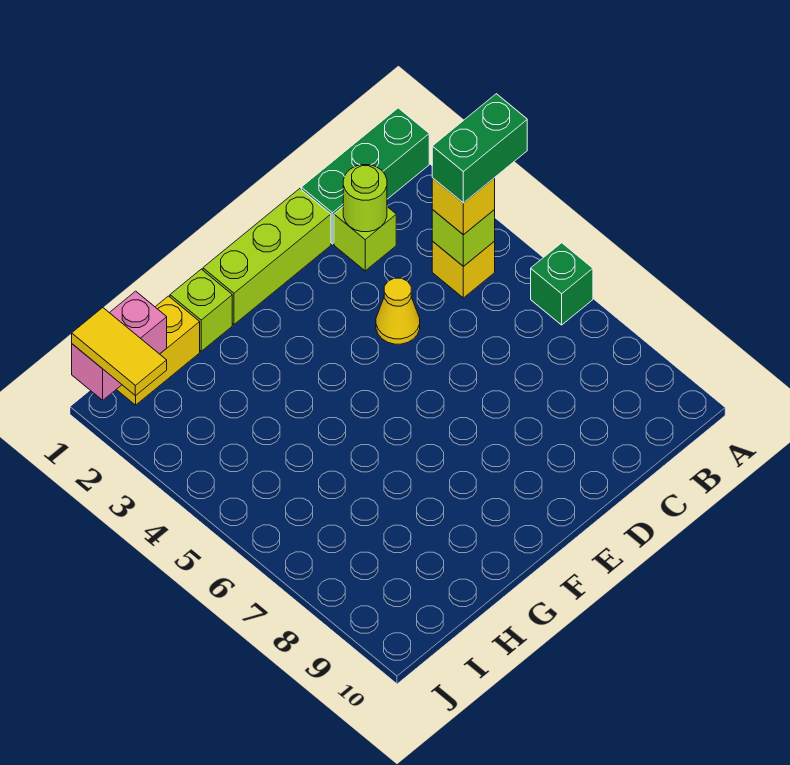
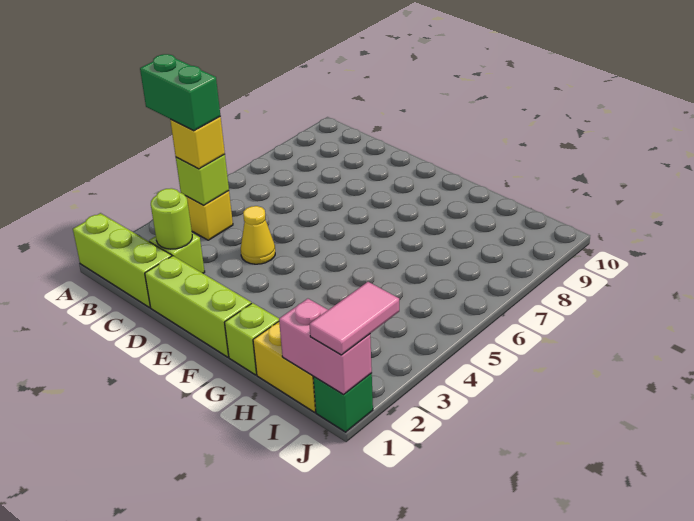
green brick A1:C1 level 1 -> lime brick A1:C1 level 1
green brick A6 level 1 -> green brick J1 level 1
yellow tile J1:J2 level 3 -> pink tile J1:J2 level 3

